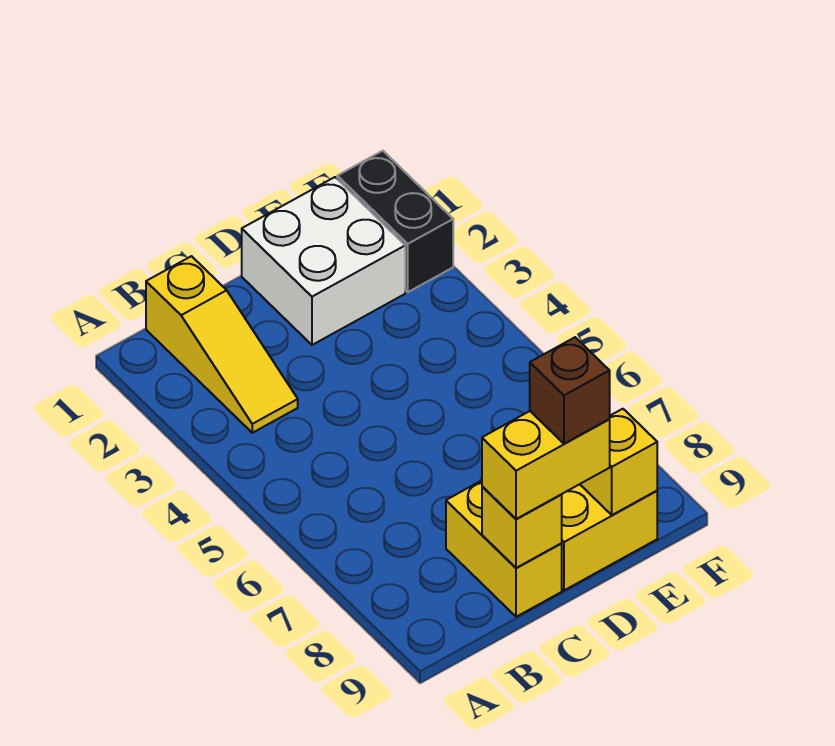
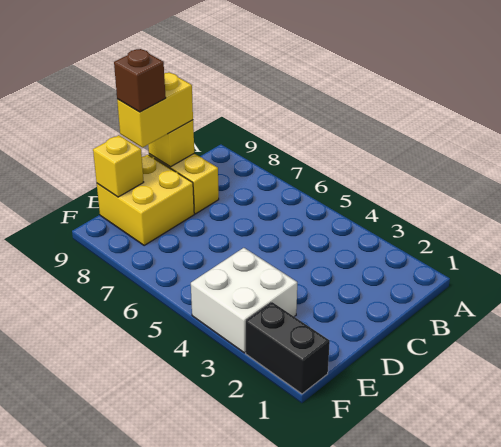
yellow slope B1:B3 level 1 top 1 -> none
white brick D1:E2 level 1 -> white brick E3:F4 level 1

